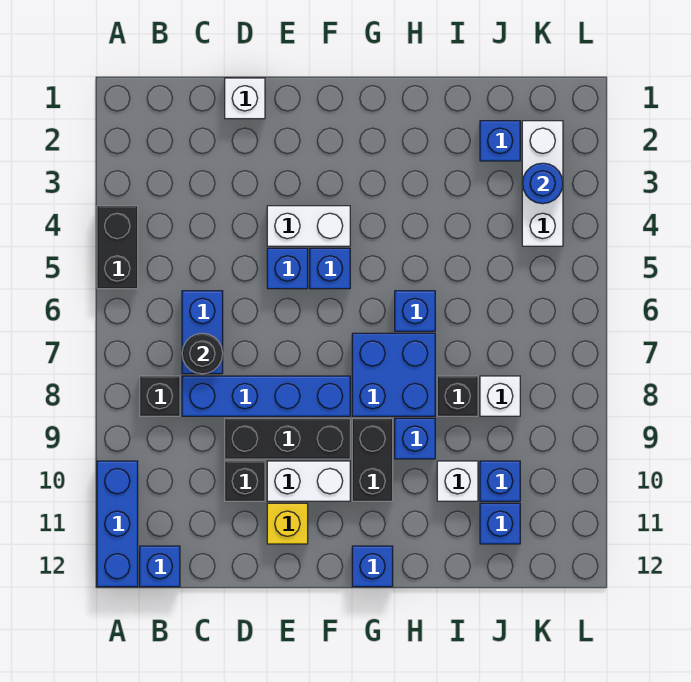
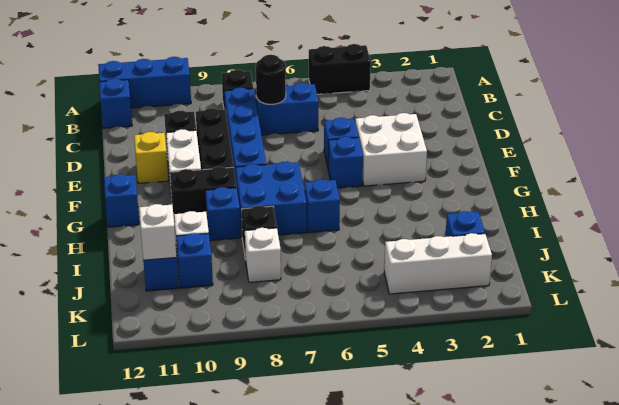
white brick D1 level 1 -> white brick J11 level 2
white brick E4:F4 level 1 -> white brick E3:F4 level 1
blue round brick K3 level 2 -> none

